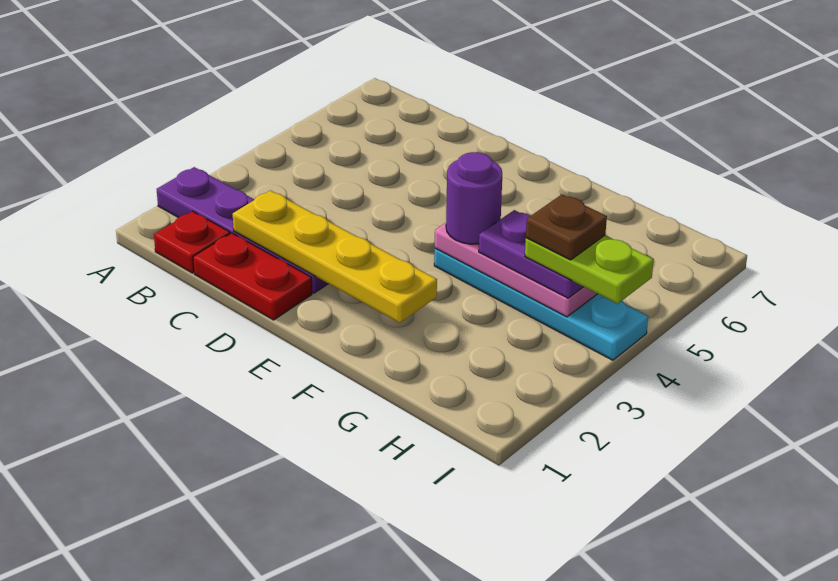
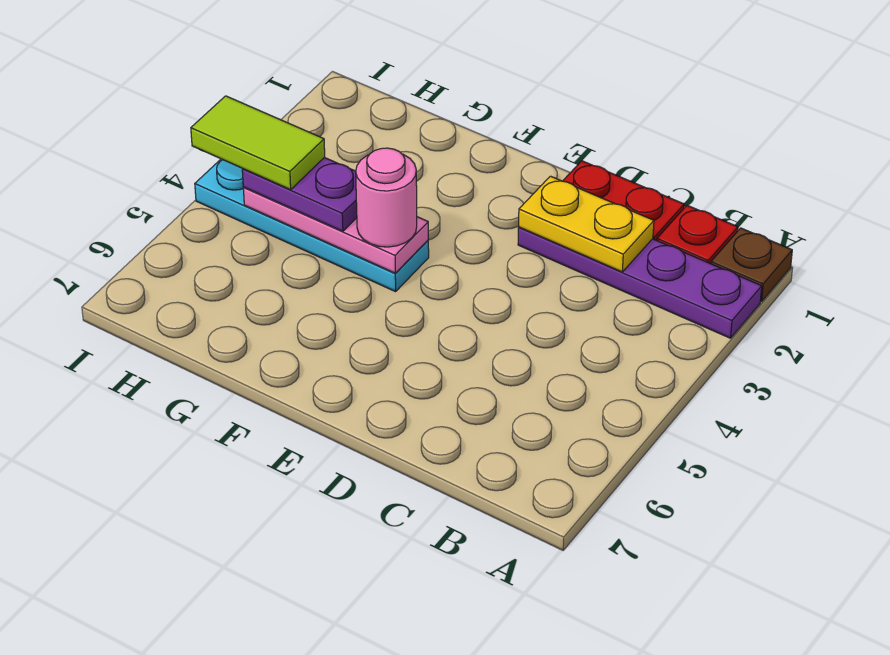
yellow plate C2:F2 level 2 -> yellow plate C2:D2 level 2
purple round brick F4 level 3 -> pink round brick F4 level 3
lime plate H4:I4 level 4 -> lime tile H4:I4 level 4
brown plate H4 level 5 -> brown plate A1 level 1

